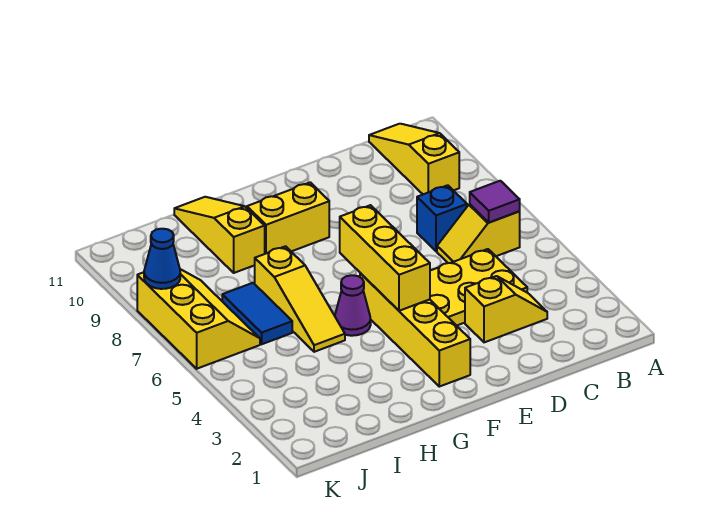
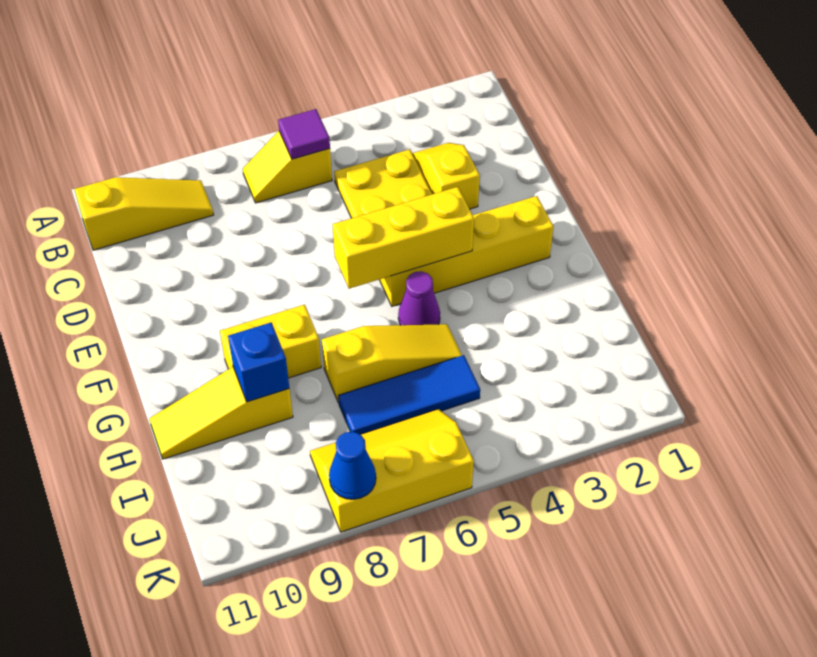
yellow slope B6:C6 level 1 top B -> yellow slope B6:B7 level 1 top 6
yellow slope B9:B11 level 1 top 9 -> yellow slope B9:B11 level 1 top 11
blue brick C7 level 1 -> blue brick H9 level 2
yellow brick F9:G9 level 1 -> yellow brick G8:G9 level 1
blue tile I6:I7 level 1 -> blue tile I5:I7 level 1

